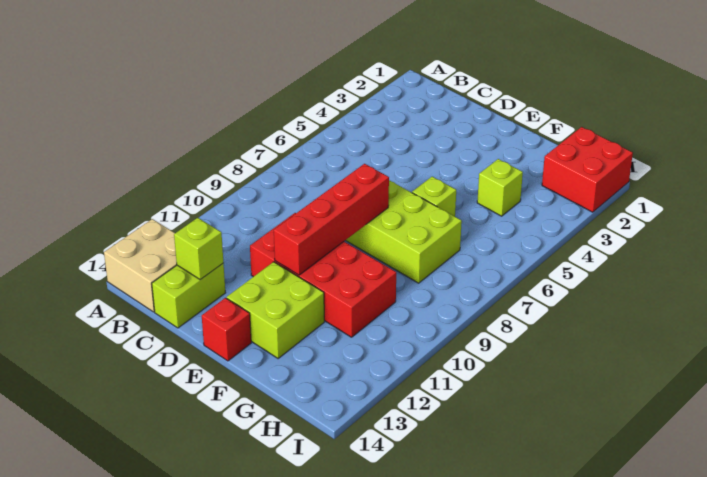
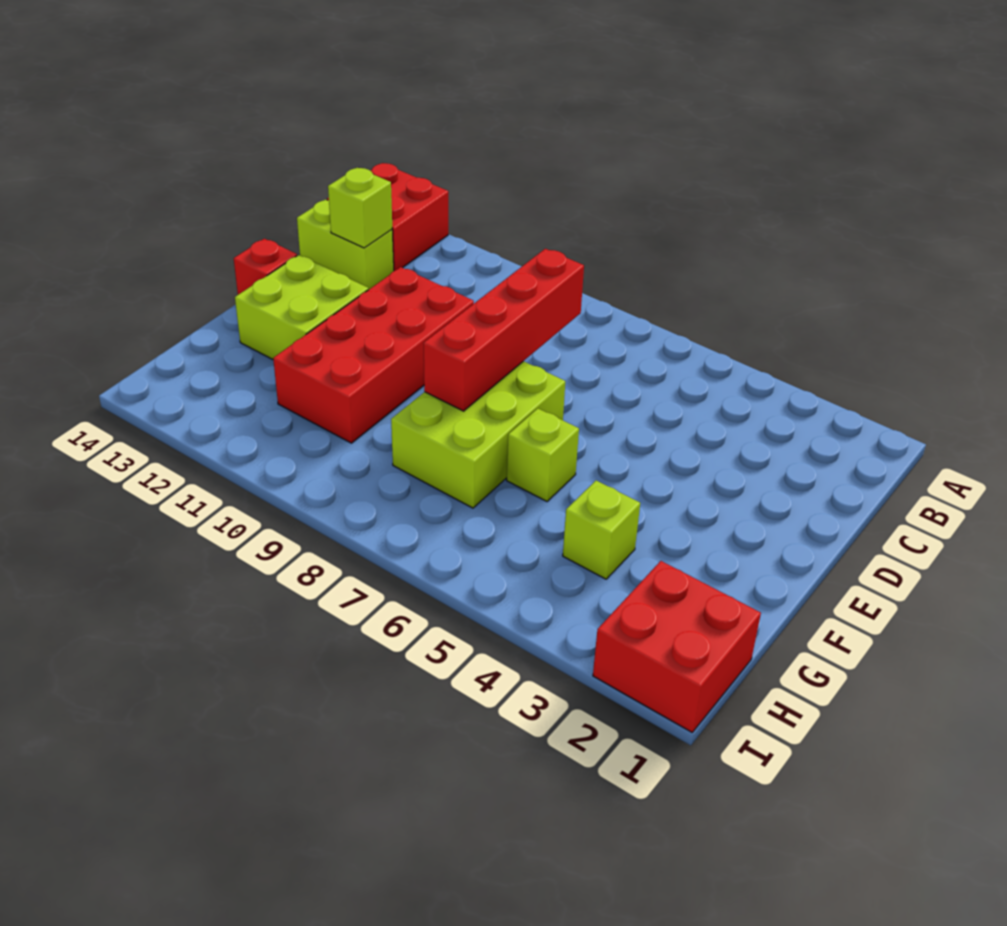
tan brick A13:B14 level 1 -> red brick A13:B14 level 1
red brick E8:E11 level 2 -> red brick C8:F8 level 2

